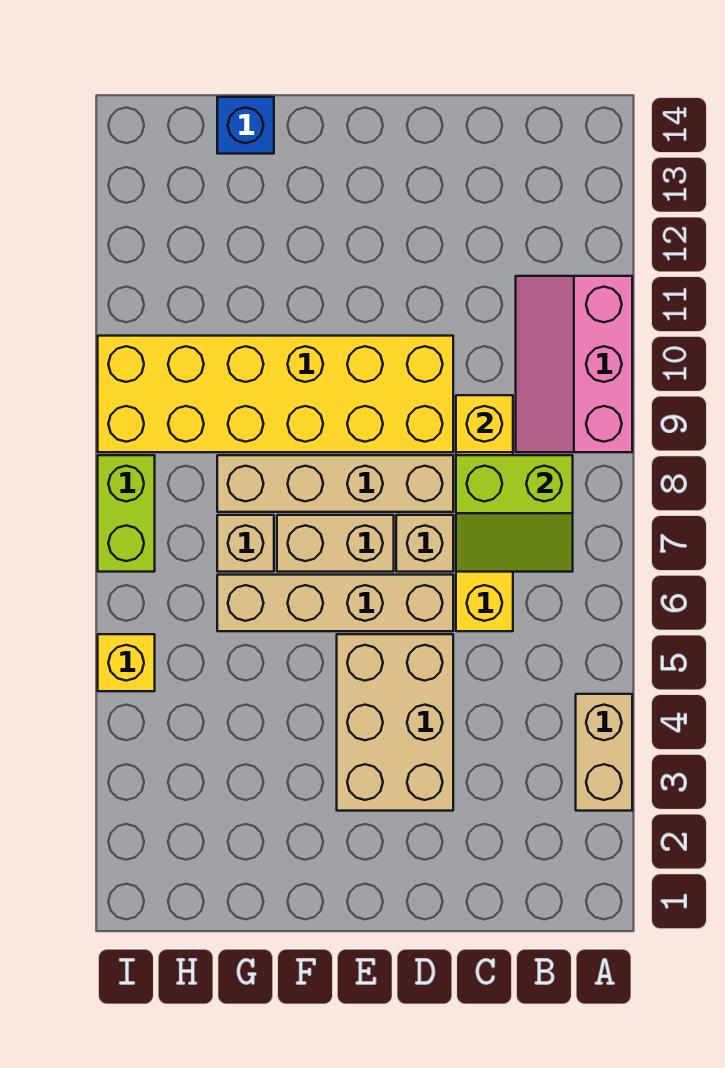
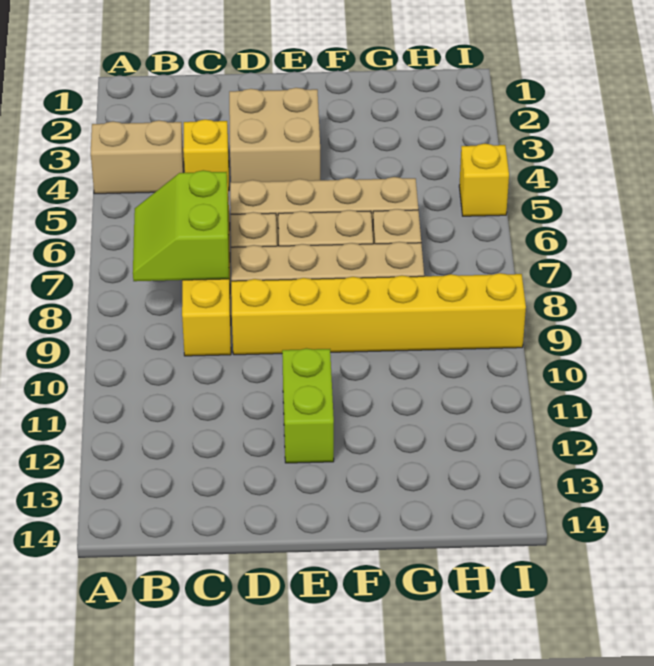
tan brick A3:A4 level 1 -> tan brick A4:B4 level 1
pink slope A9:B11 level 1 top A -> none
lime slope B7:C8 level 2 top 8 -> lime slope B7:C8 level 2 top C
yellow brick C9 level 2 -> yellow brick C4 level 1
tan brick D3:E5 level 1 -> tan brick D3:E4 level 1
yellow brick D9:I10 level 1 -> yellow brick D9:I9 level 1
blue brick G14 level 1 -> none
lime brick I7:I8 level 1 -> lime brick E11:E12 level 1

